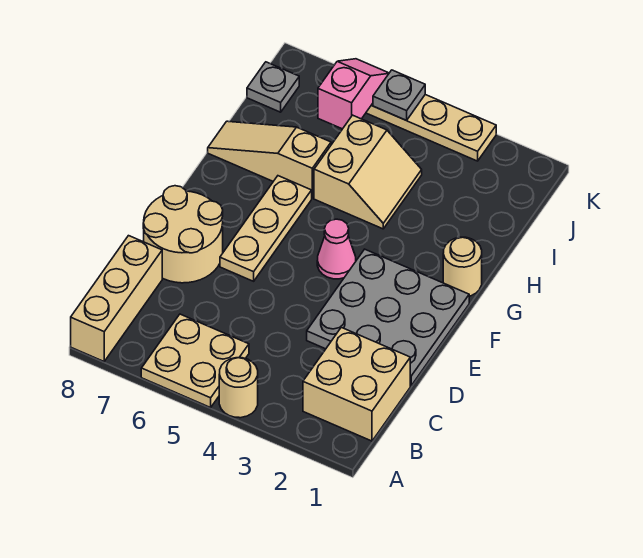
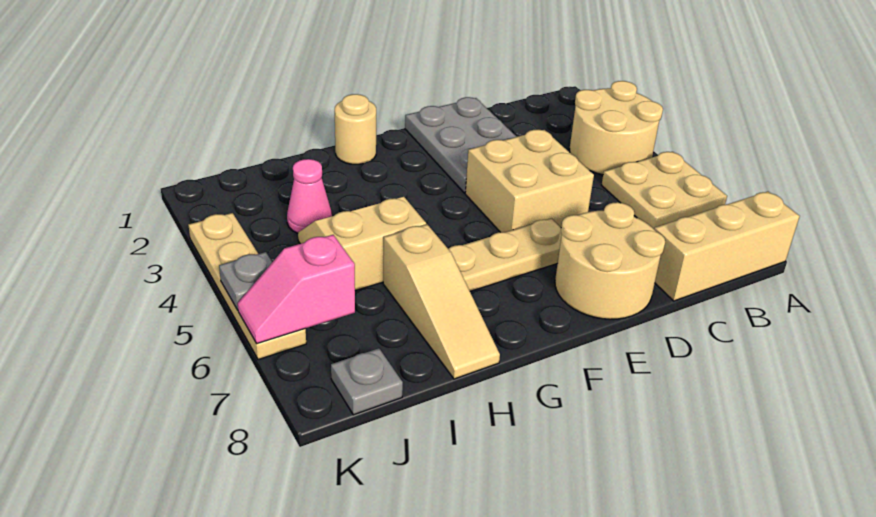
tan round brick A4 level 1 -> tan round brick A3:B4 level 1
tan brick B1:C2 level 1 -> tan brick D4:E5 level 1
grey plate D1:F3 level 1 -> grey plate D1:E3 level 1
pink cone F4 level 1 -> pink cone I3 level 1

